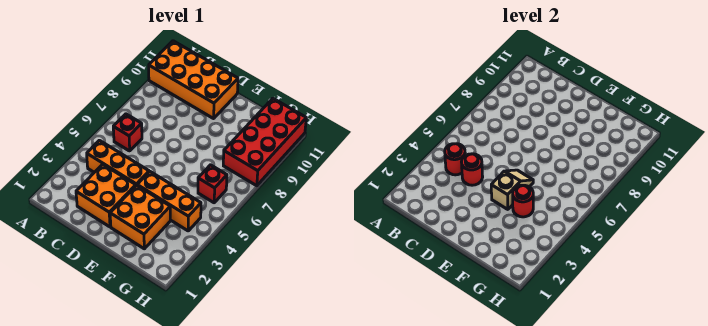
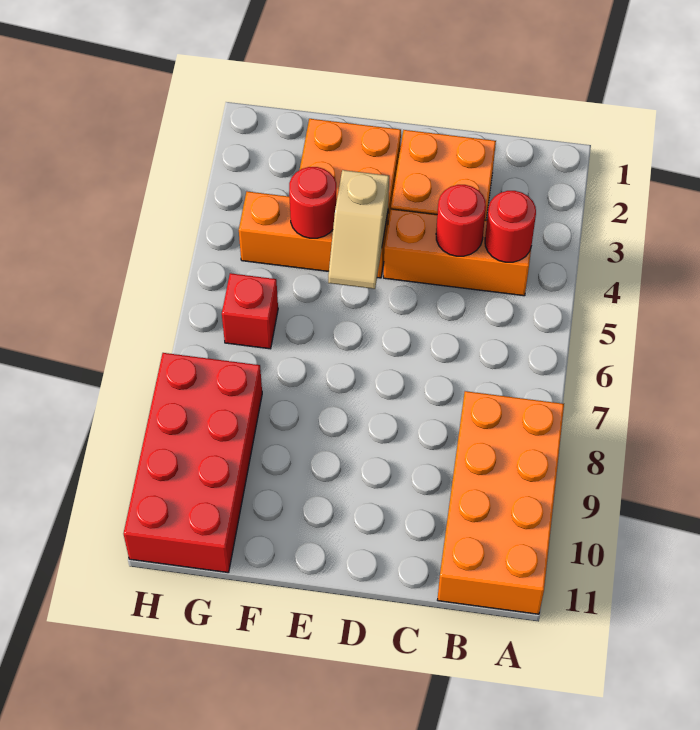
orange brick A10:D11 level 1 -> orange brick A8:B11 level 1
red brick B6 level 1 -> none

